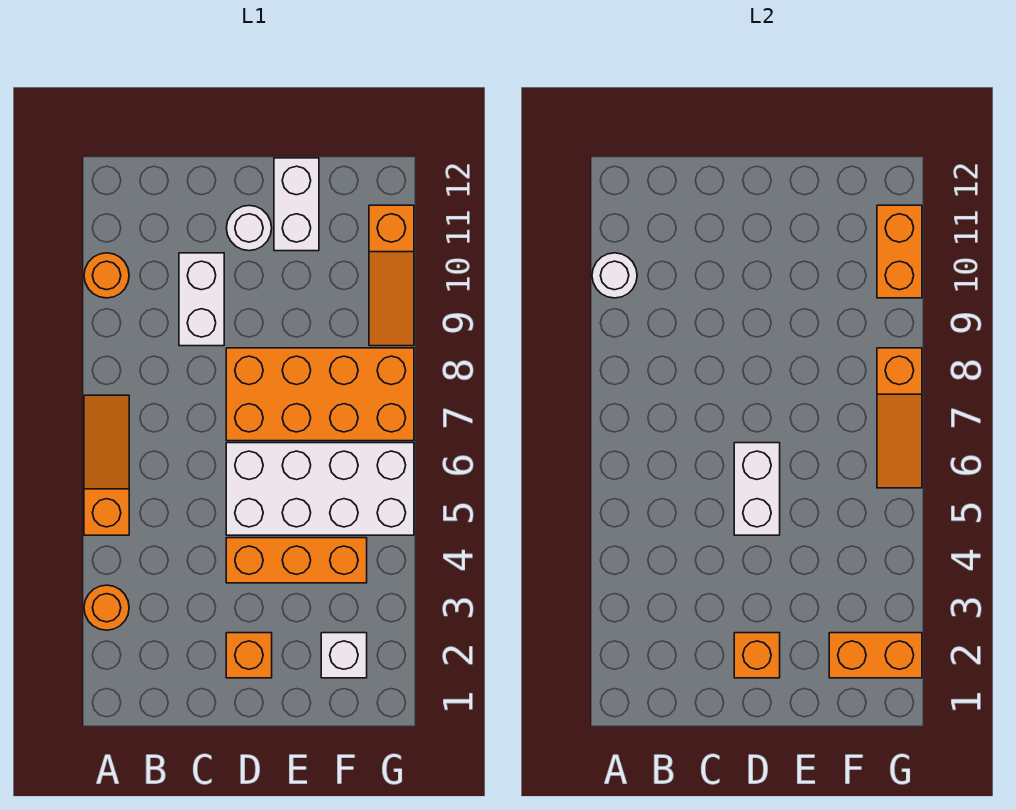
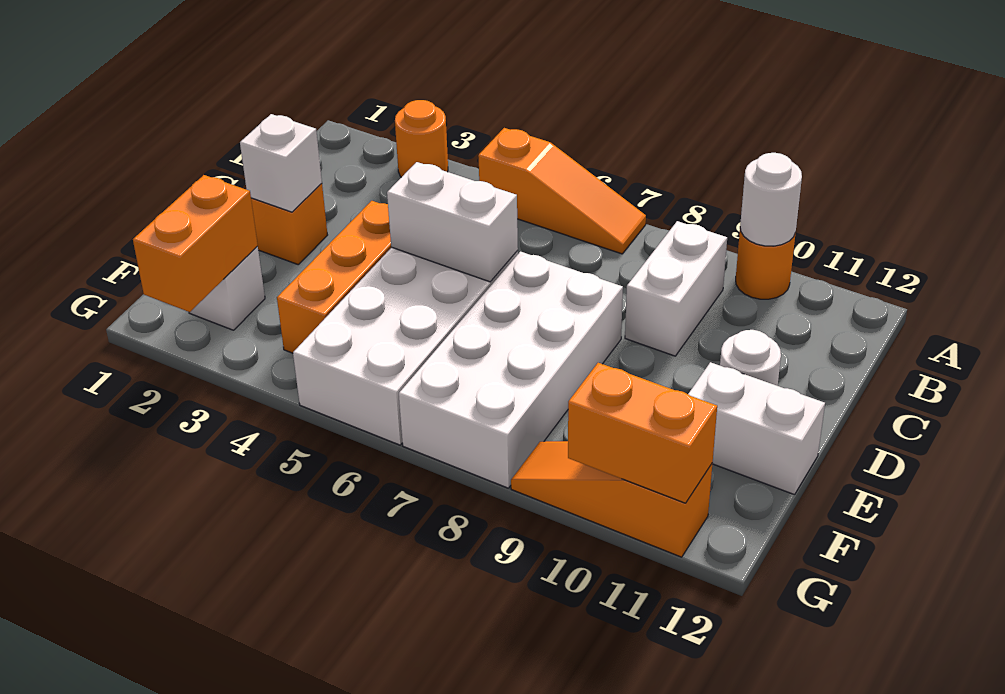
white brick C9:C10 level 1 -> white brick B9:C9 level 1
orange brick D2 level 2 -> white brick D2 level 2
orange brick D7:G8 level 1 -> white brick D7:G8 level 1
orange slope G6:G8 level 2 top 8 -> none

